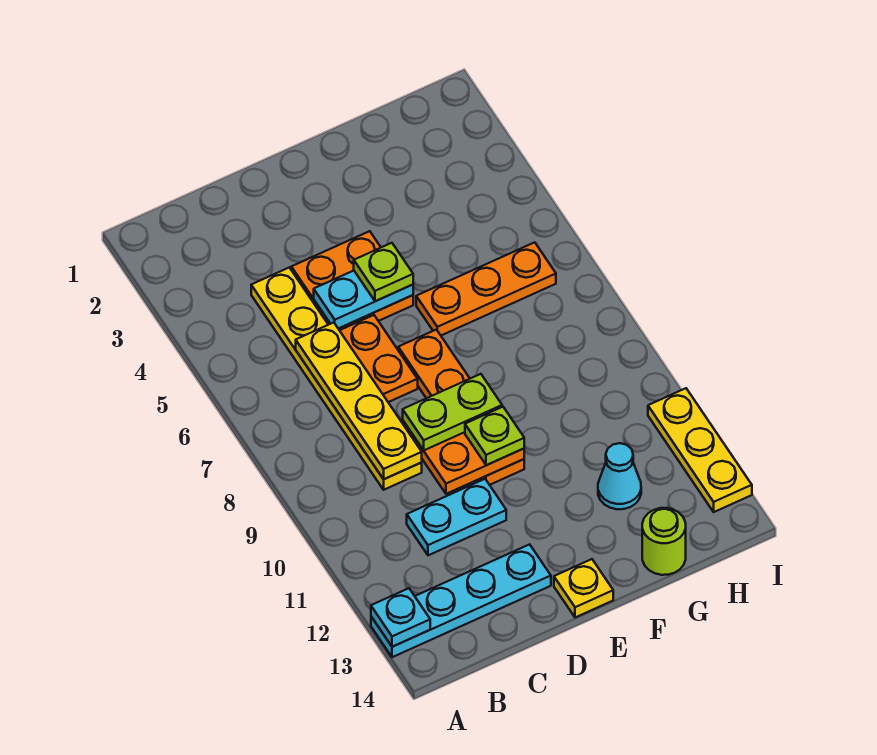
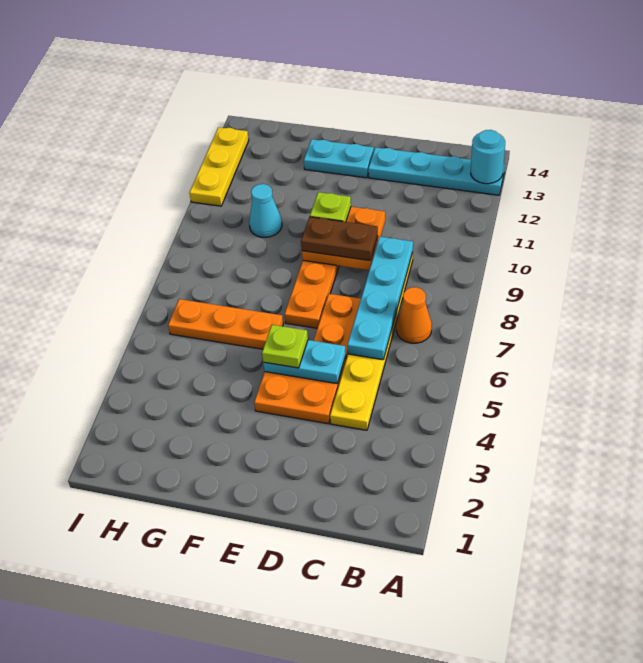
cyan plate A13 level 2 -> cyan round brick A13 level 2
none -> orange cone B7 level 1
yellow plate C6:C9 level 2 -> cyan plate C6:C9 level 2
cyan plate C11:D11 level 1 -> cyan plate E13:F13 level 1
lime plate D9:E9 level 3 -> brown plate D9:E9 level 3
yellow plate E14 level 1 -> none
cyan cone G12 level 1 -> cyan cone G10 level 1
lime round brick G14 level 1 -> none

